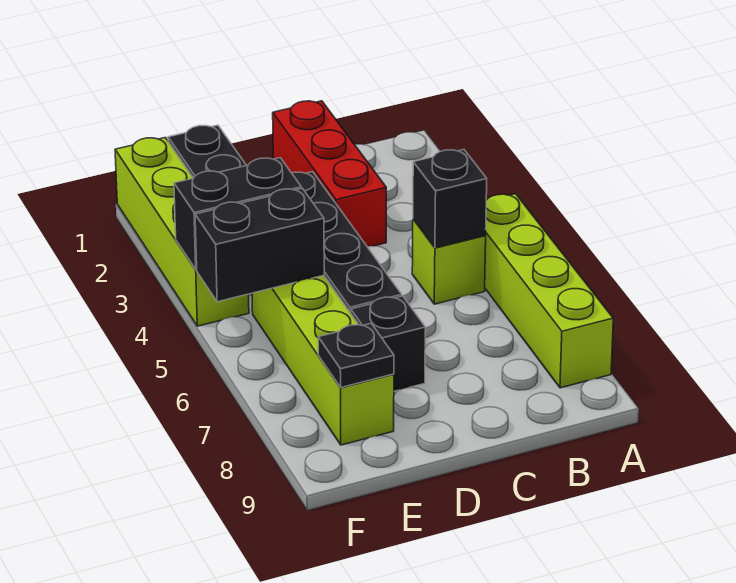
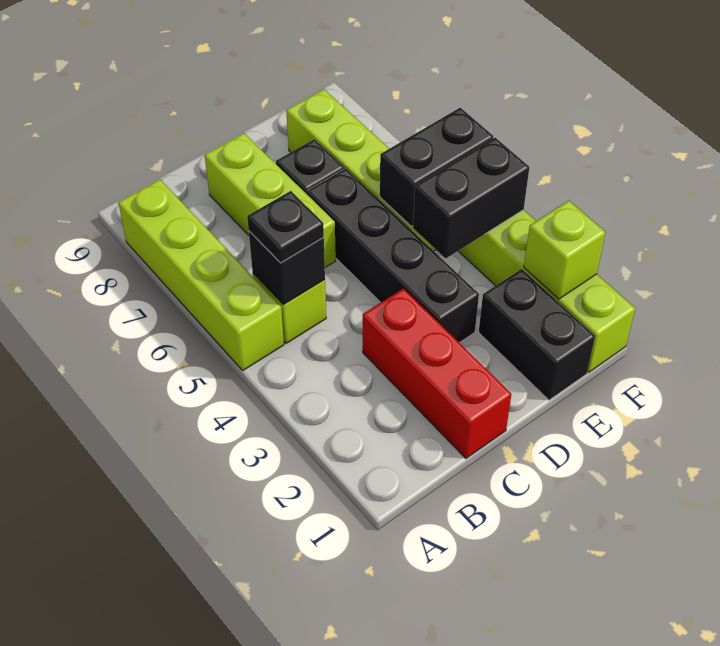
none -> lime brick C6:C8 level 1
black plate E8 level 2 -> black plate B5 level 3
none -> lime brick F2 level 2

